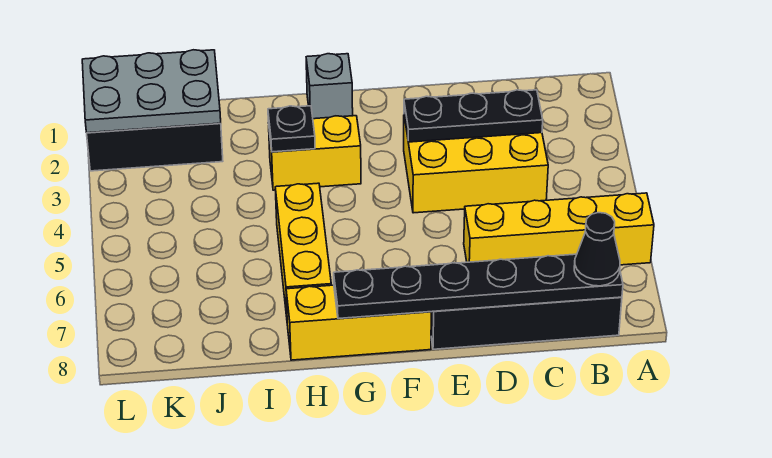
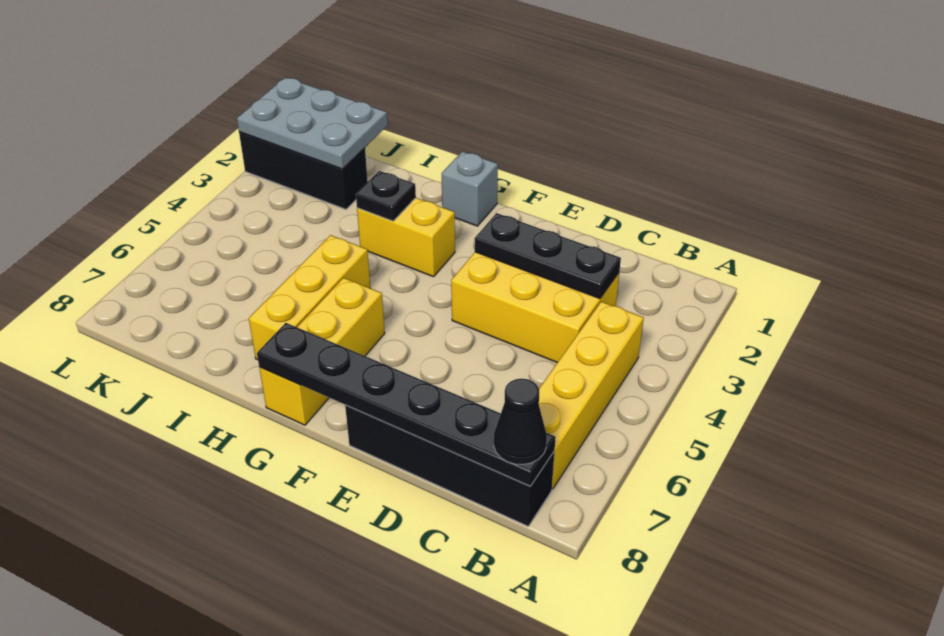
yellow brick A6:D6 level 1 -> yellow brick B4:B7 level 1
yellow brick F8:H8 level 1 -> yellow brick G6:G8 level 1

